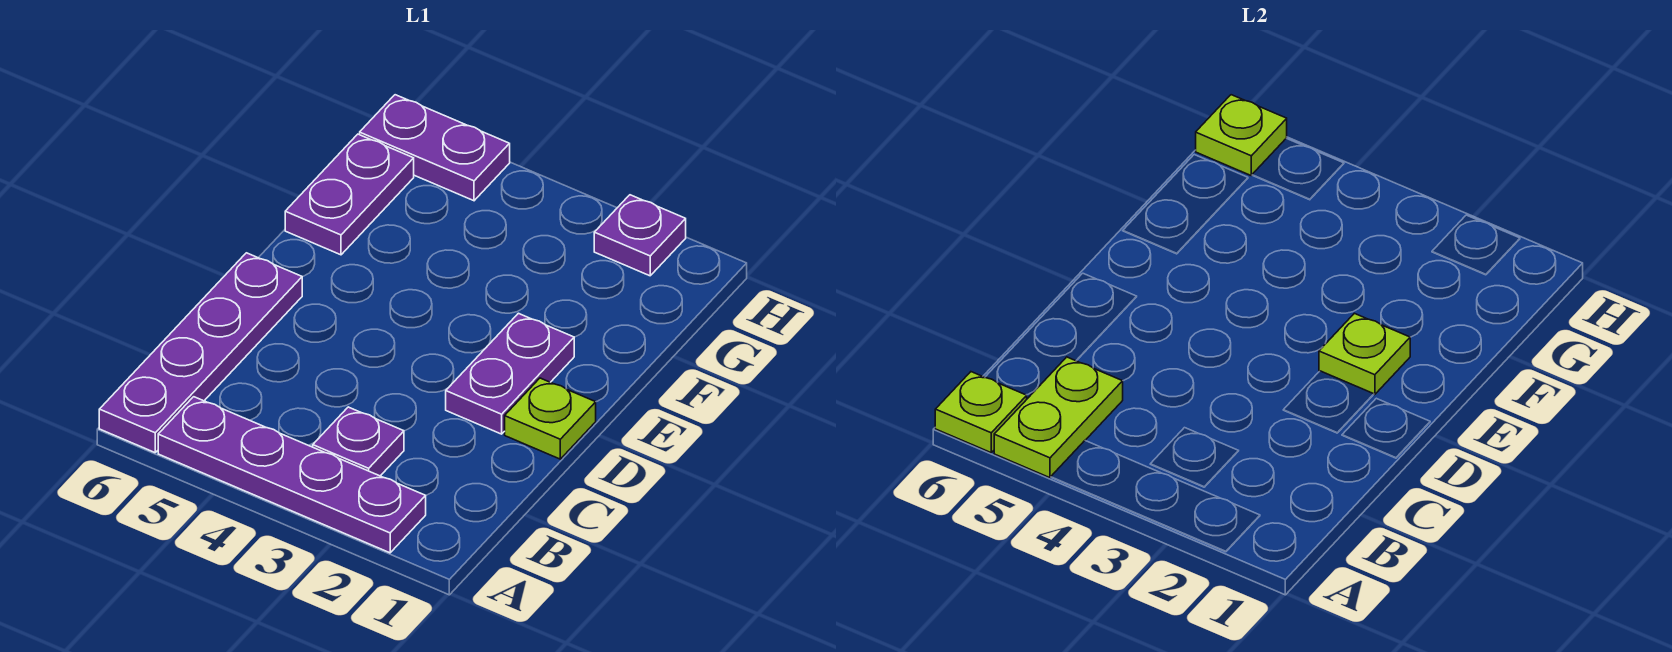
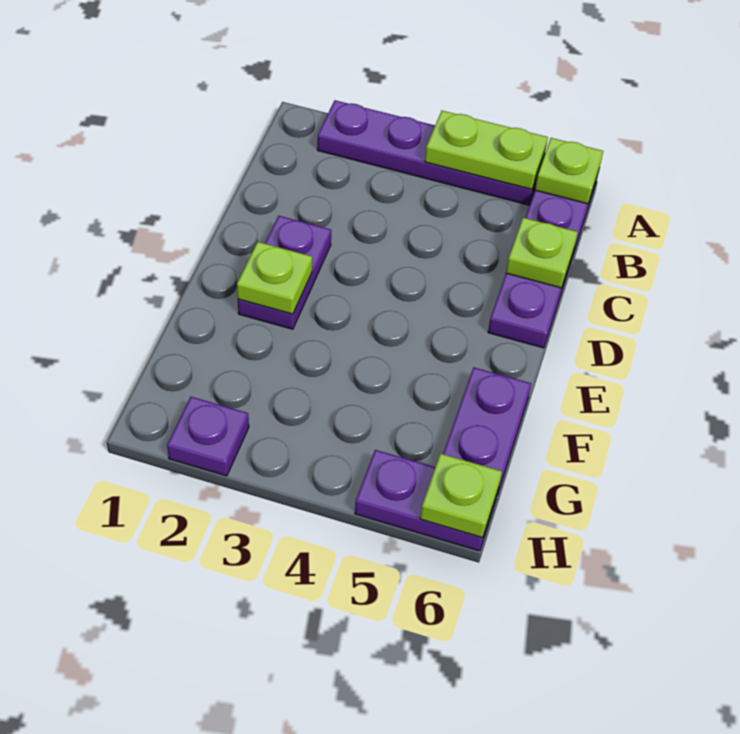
lime plate A5:B5 level 2 -> lime plate A4:A5 level 2
purple plate B3 level 1 -> none
lime plate D1 level 1 -> lime plate C6 level 2

